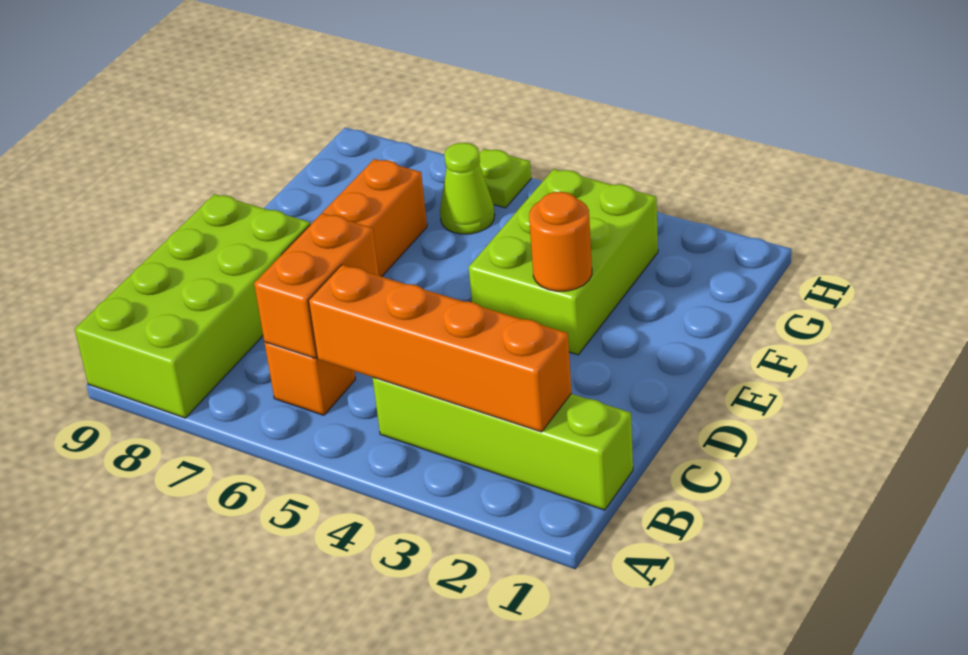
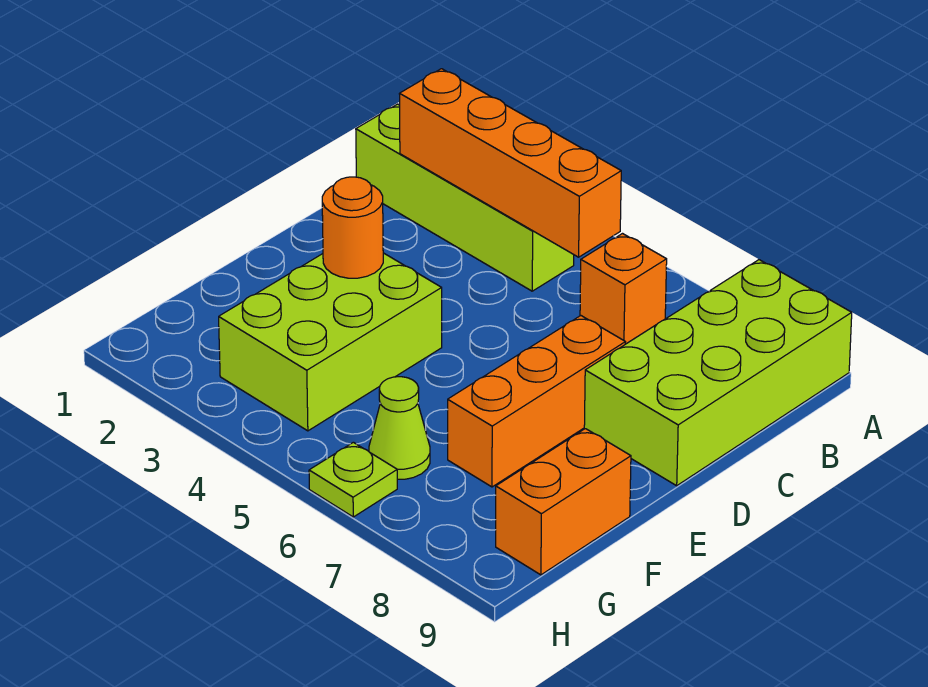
orange brick B6:C6 level 2 -> orange brick F9:G9 level 1

